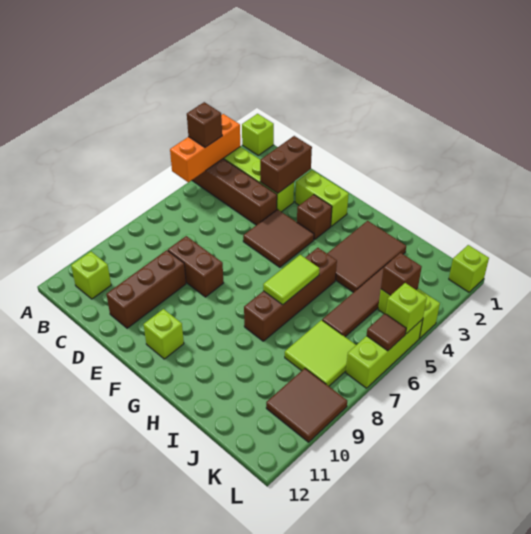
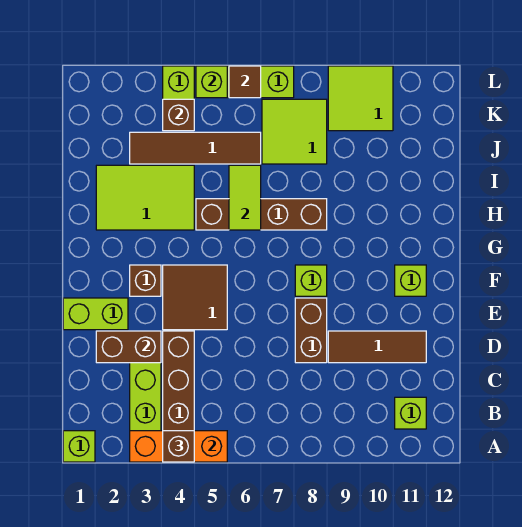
brown brick D9:D11 level 1 -> brown tile D9:D11 level 1
lime brick E2:F2 level 1 -> lime brick E1:E2 level 1
brown tile H2:I4 level 1 -> lime tile H2:I4 level 1
lime tile H6:H7 level 2 -> lime tile H6:I6 level 2
brown tile K9:L10 level 1 -> lime tile K9:L10 level 1
lime brick L1 level 1 -> lime brick F8 level 1

